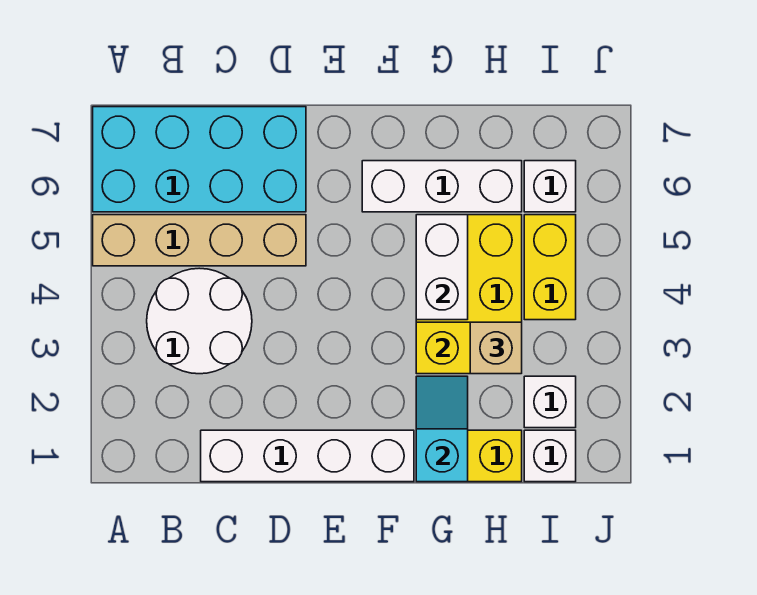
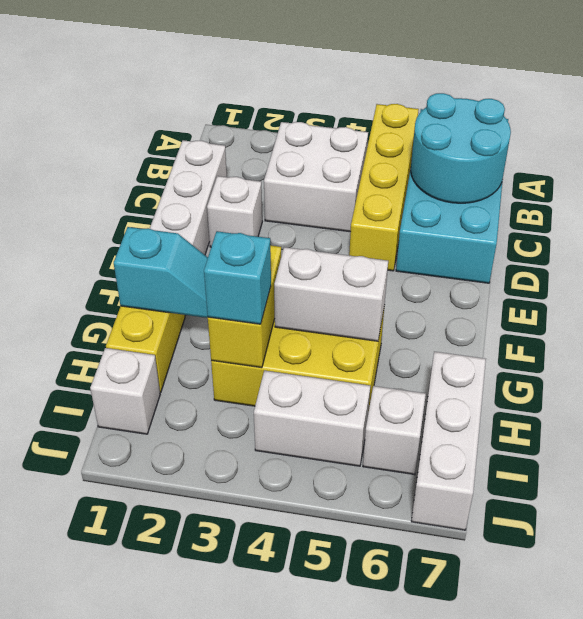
tan brick A5:D5 level 1 -> yellow brick A5:D5 level 1
white round brick B3:C4 level 1 -> white brick B3:C4 level 1
none -> cyan round brick B6:C7 level 2
white brick F6:H6 level 1 -> white brick H7:J7 level 1
tan brick H3 level 3 -> cyan brick H3 level 3
white brick I2 level 1 -> white brick D2 level 1
yellow brick I4:I5 level 1 -> white brick I4:I5 level 1

